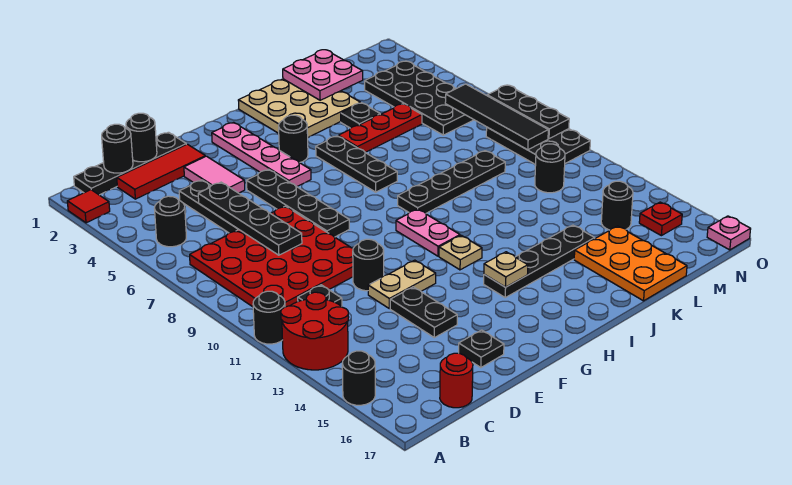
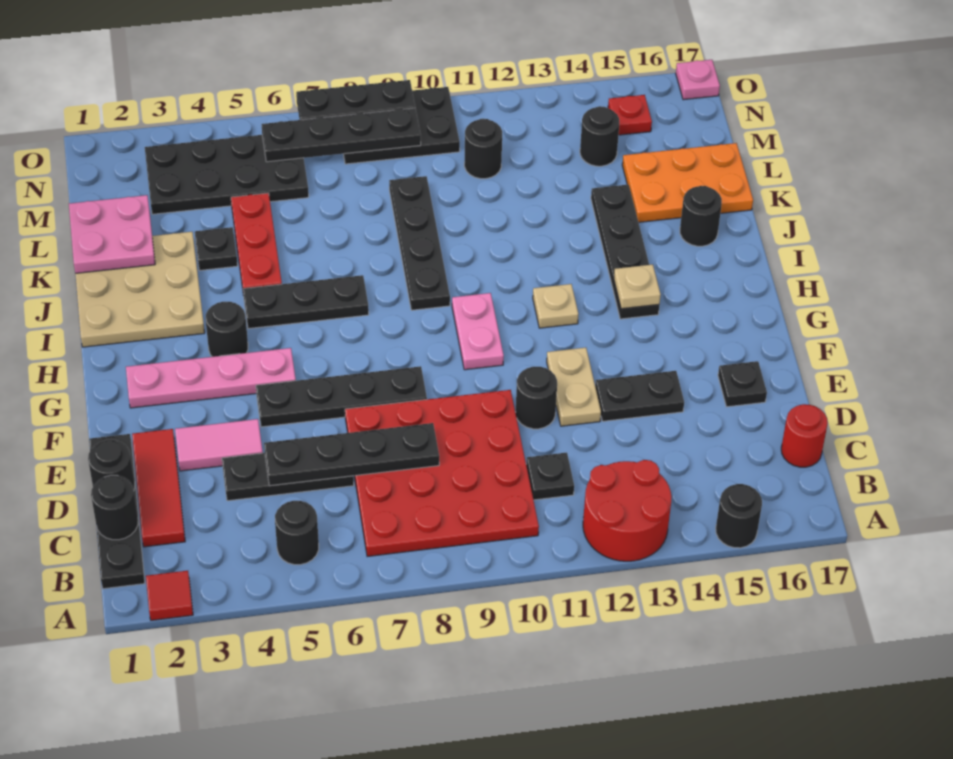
black round brick A11 level 1 -> black round brick J16 level 1
pink plate H10:H11 level 1 -> pink plate G10:H10 level 1
black tile N6:N9 level 2 -> black plate N6:N9 level 2

